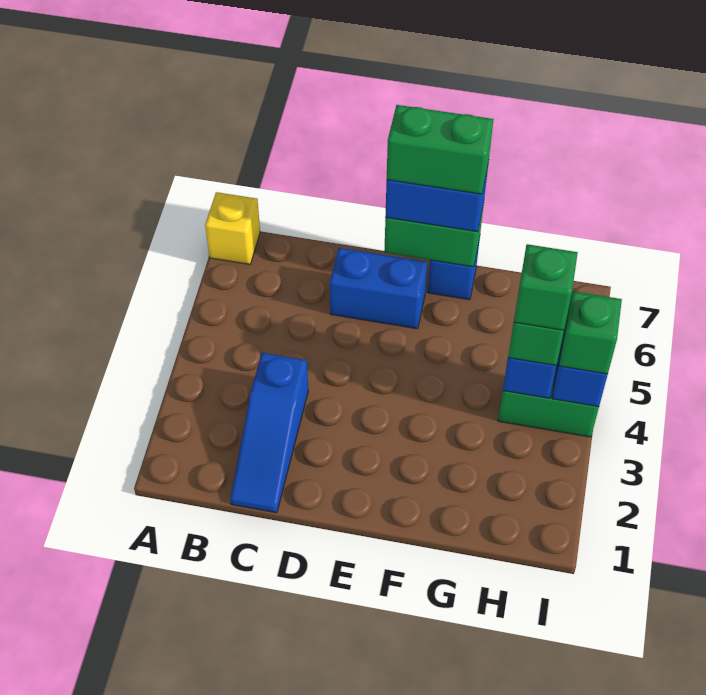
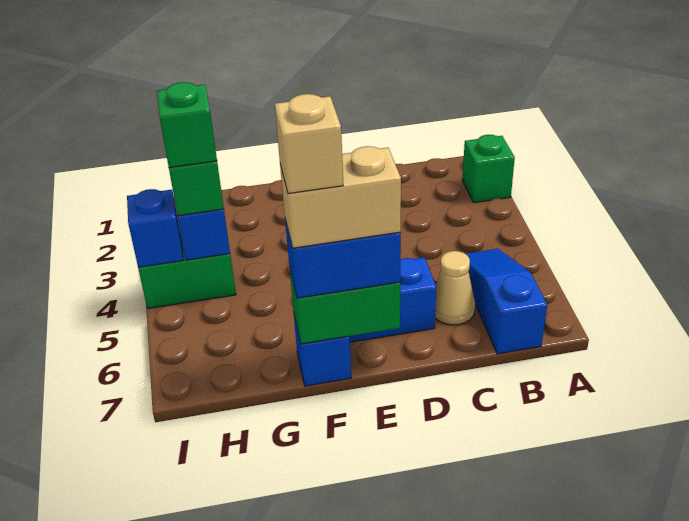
yellow brick A7 level 1 -> none
blue slope C1:C3 level 1 top 3 -> blue slope B5:B7 level 1 top 7
none -> tan cone C6 level 1
green brick E7:F7 level 4 -> tan brick E7:F7 level 4
none -> tan brick F7 level 5
green brick I4 level 3 -> green brick A2 level 1

